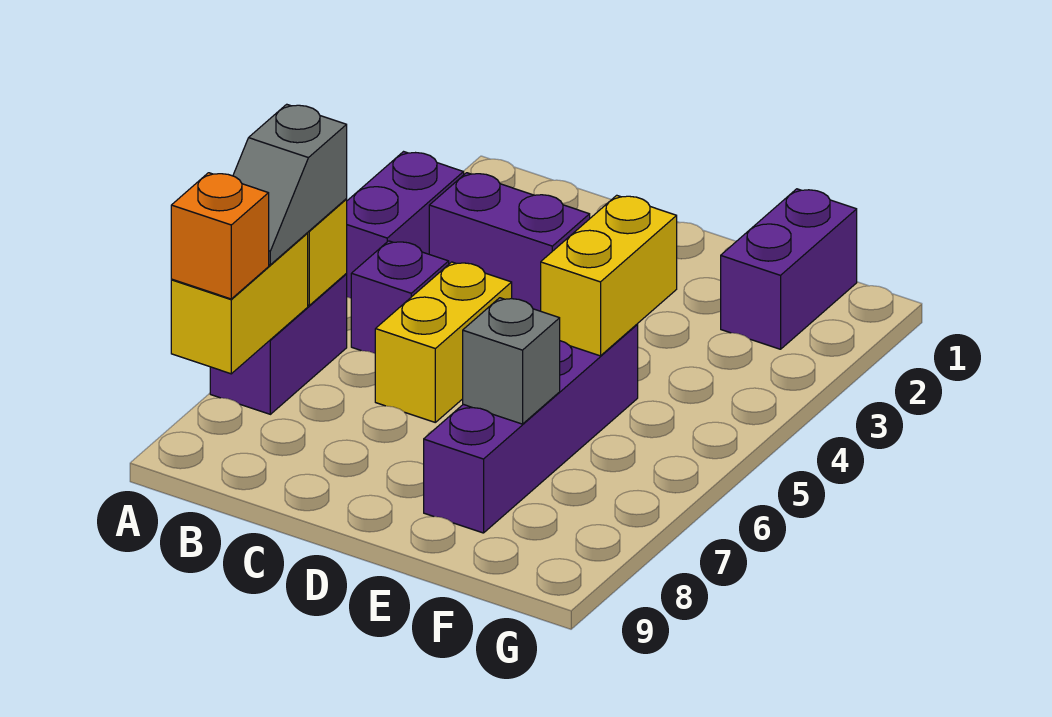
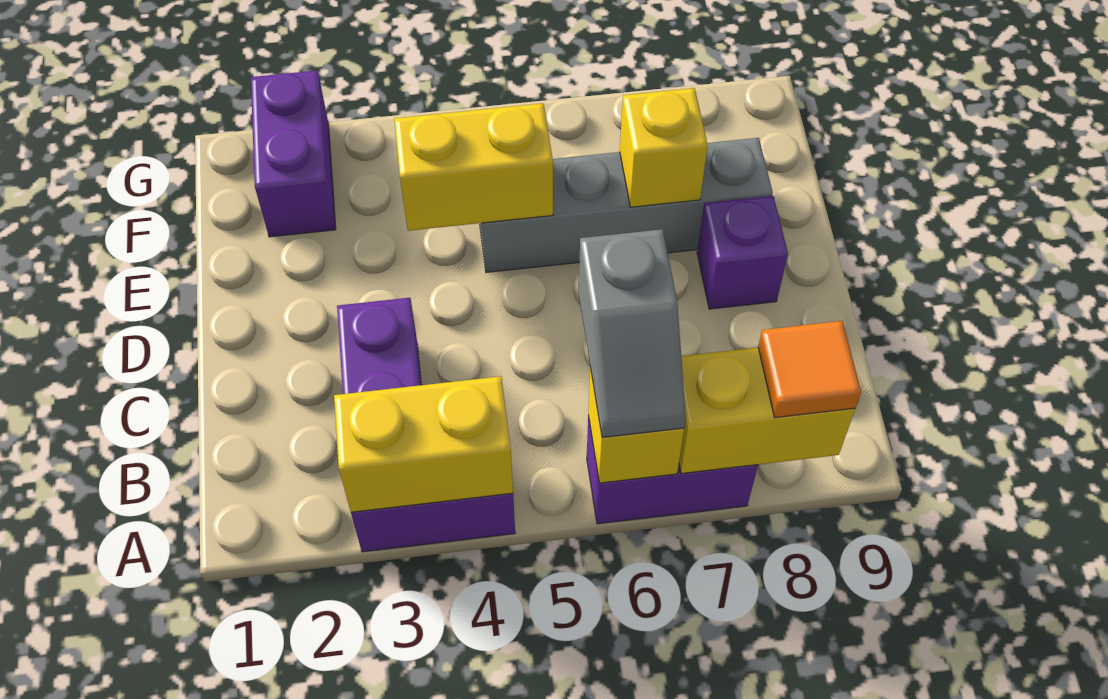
grey slope A6:A7 level 3 top 6 -> grey slope A6:B6 level 3 top B
orange brick A8 level 3 -> orange tile A8 level 3
purple brick B5 level 1 -> purple brick D8 level 1
yellow brick C5:C6 level 1 -> yellow brick A3:A4 level 2
purple brick E5:E8 level 1 -> grey brick E5:E8 level 1
grey brick E7 level 2 -> yellow brick E7 level 2
purple brick F1:F2 level 1 -> purple brick F2:G2 level 1

